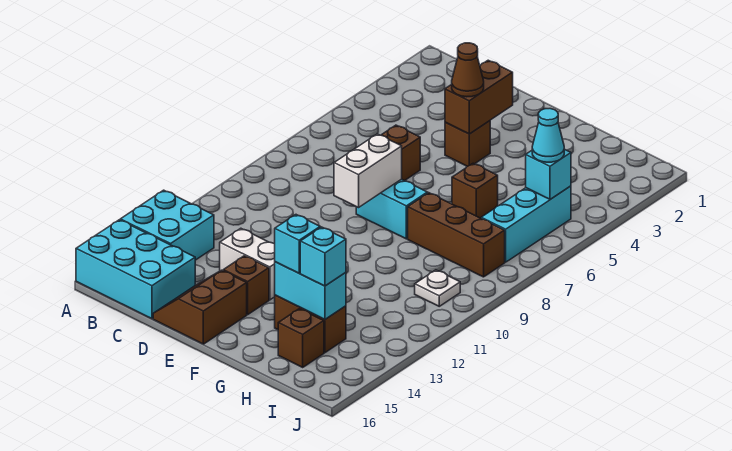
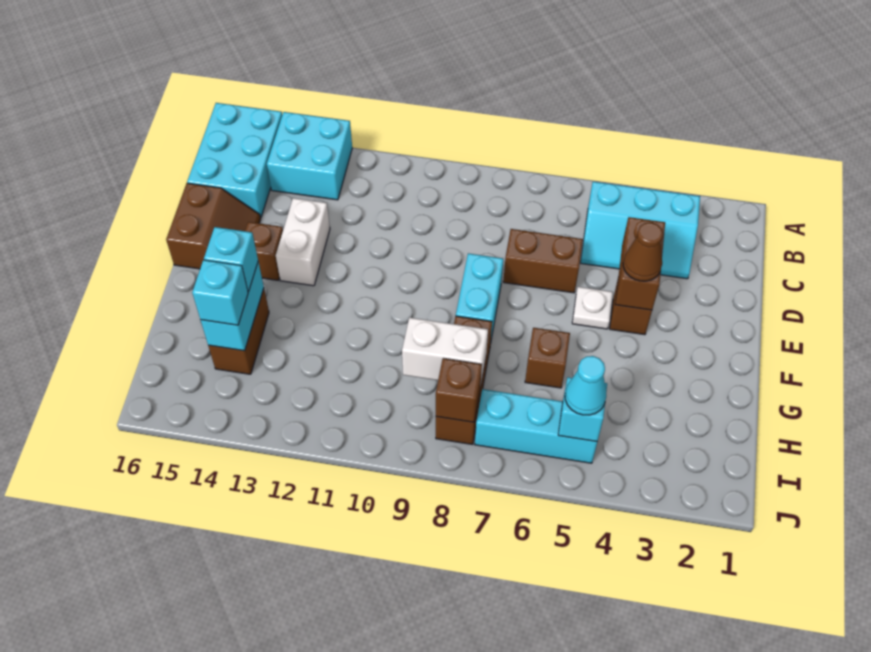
none -> cyan slope B3:C5 level 1 top B
brown slope D15:E16 level 1 top E -> brown slope D15:E16 level 1 top 16
brown brick E3:E4 level 2 -> brown brick D4:E4 level 2
white brick E8:E9 level 2 -> white brick H8:H9 level 2
brown brick H15 level 1 -> brown brick I8 level 2
white plate I10 level 1 -> white plate E5 level 1

